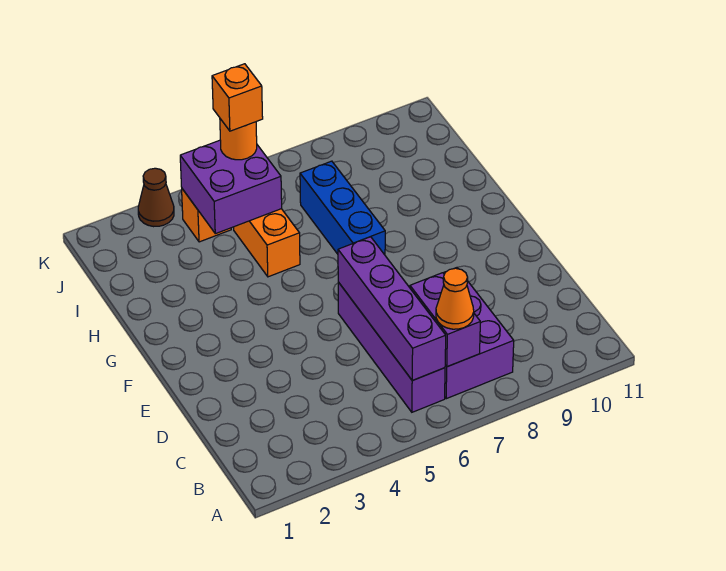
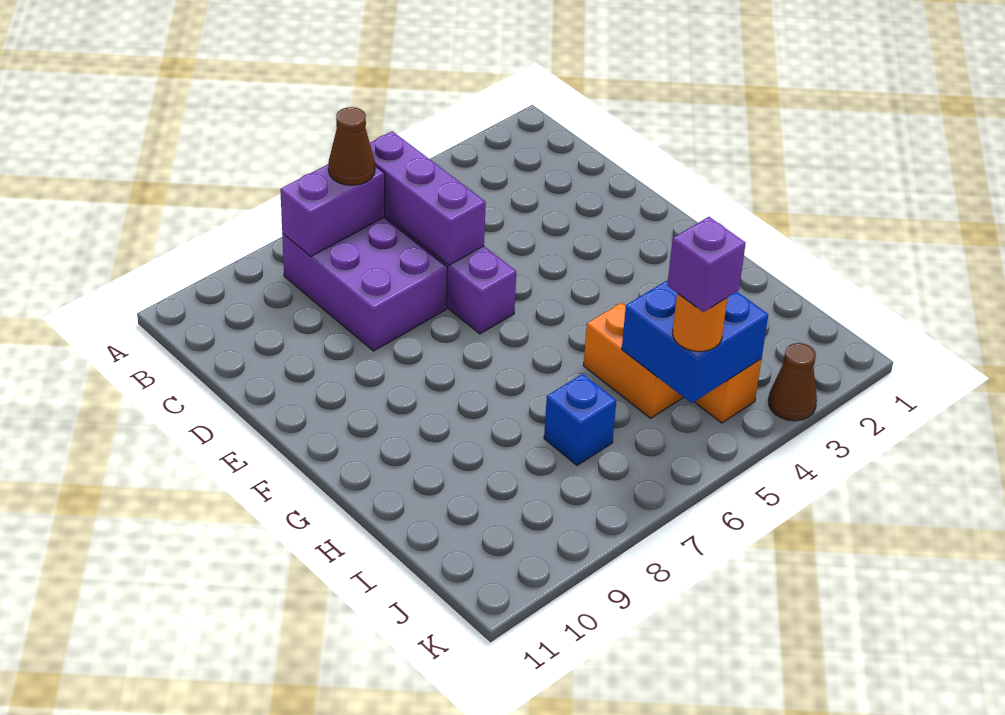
purple brick B6:E6 level 2 -> purple brick B6:D6 level 2
purple brick B7:C7 level 2 -> purple brick B7:B8 level 2
orange cone B7 level 3 -> brown cone B7 level 3
blue brick G7:I7 level 1 -> blue brick I7 level 1
purple brick I4:J5 level 2 -> blue brick I4:J5 level 2
orange brick J5 level 4 -> purple brick J5 level 4

